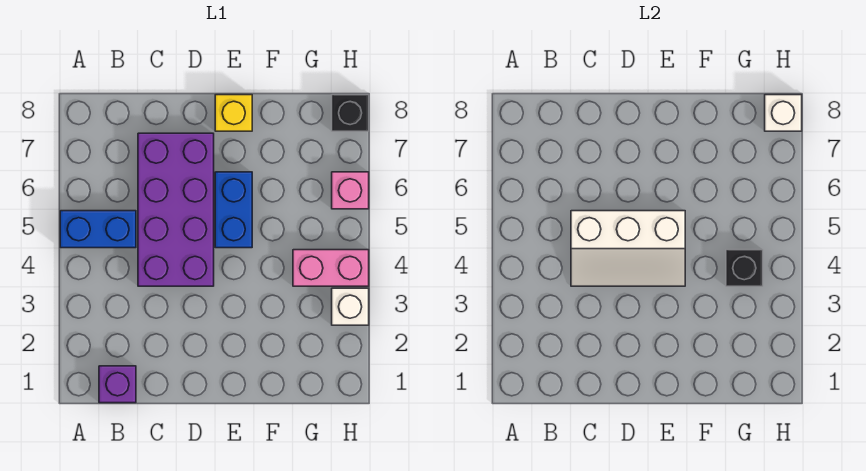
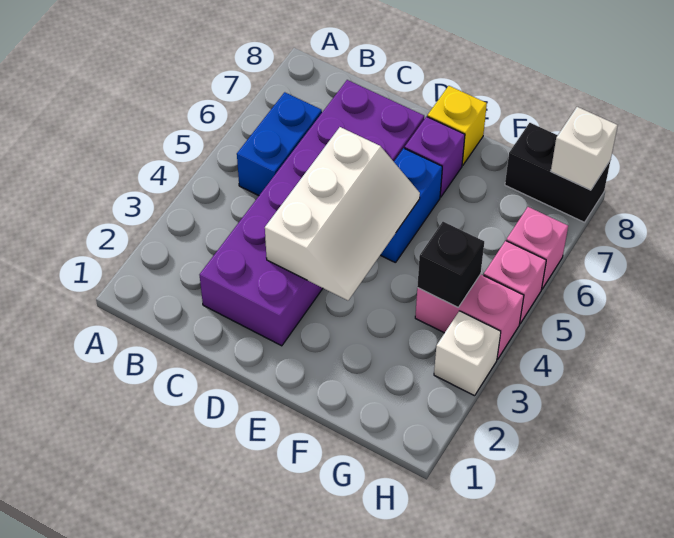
blue brick A5:B5 level 1 -> blue brick B5:B6 level 1
purple brick B1 level 1 -> purple brick E7 level 1
purple brick C4:D7 level 1 -> purple brick C2:D7 level 1
white slope C4:E5 level 2 top 5 -> white slope D3:E5 level 2 top D
none -> pink brick H5 level 1
black brick H8 level 1 -> black brick G8:H8 level 1

